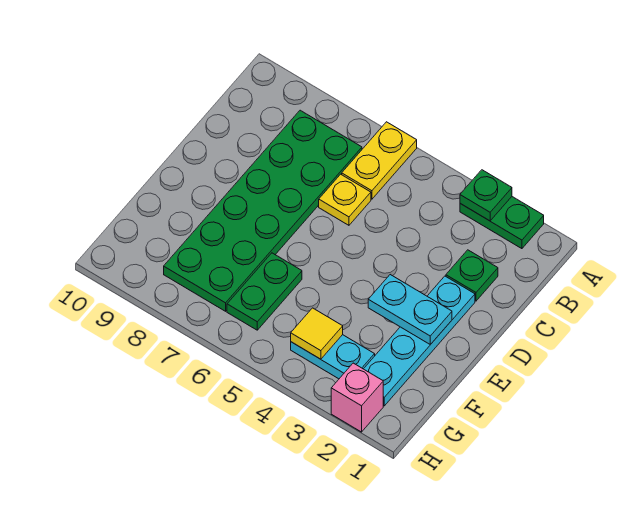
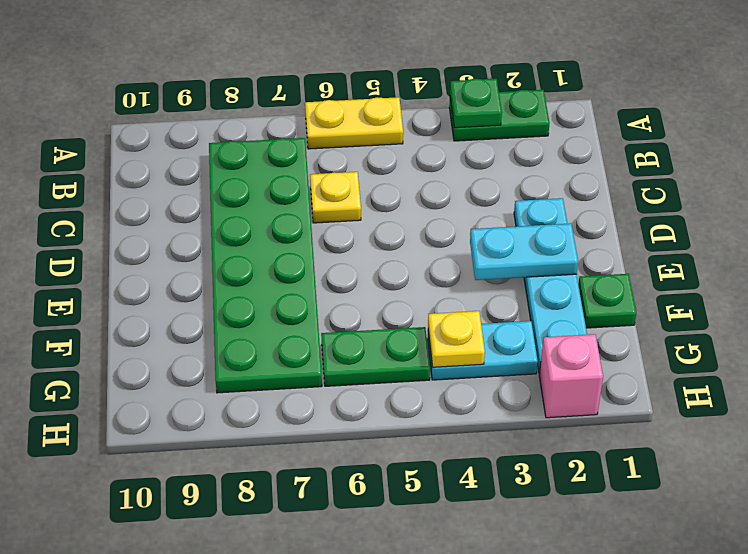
yellow plate A6:B6 level 1 -> yellow plate A5:A6 level 1
green plate C2 level 1 -> green plate F1 level 1
green plate F6:G6 level 1 -> green plate G5:G6 level 1
yellow tile G4 level 2 -> yellow plate G4 level 2

